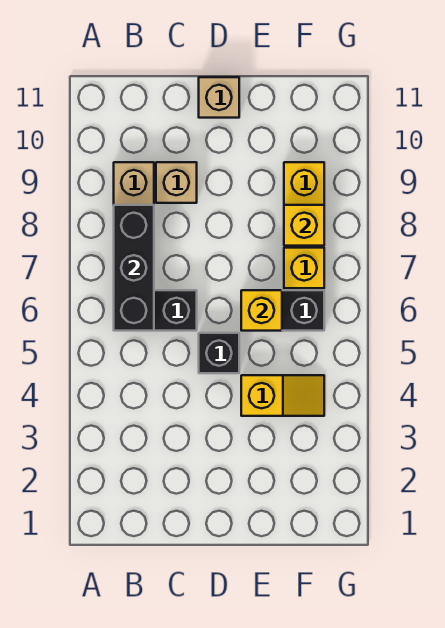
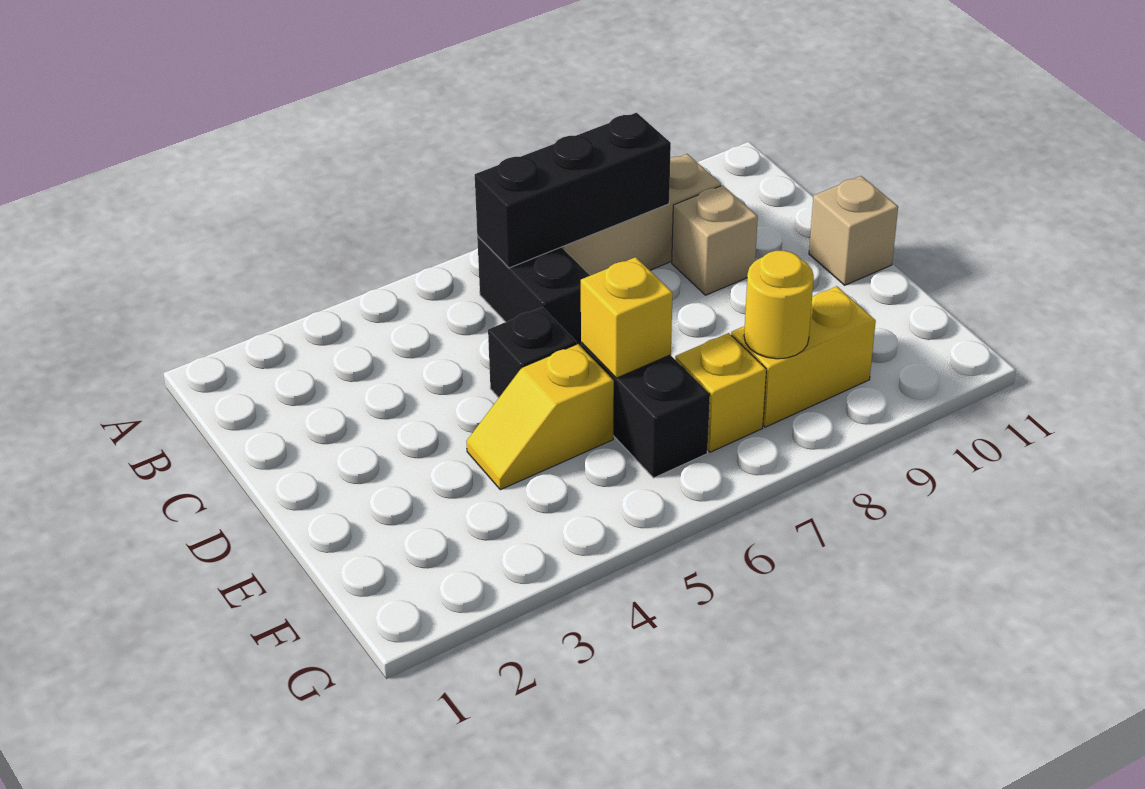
yellow slope E4:F4 level 1 top E -> yellow slope E4:E5 level 1 top 5
yellow brick F8 level 2 -> yellow round brick F8 level 2

